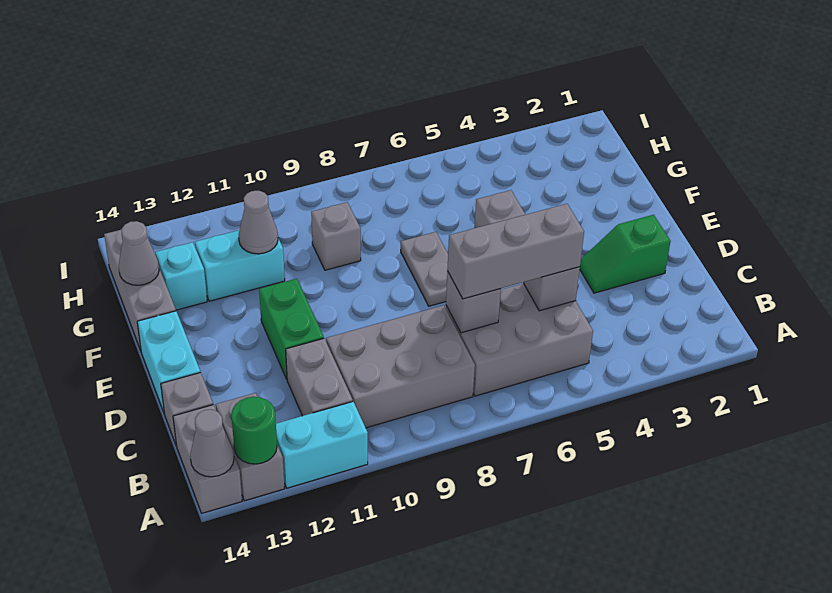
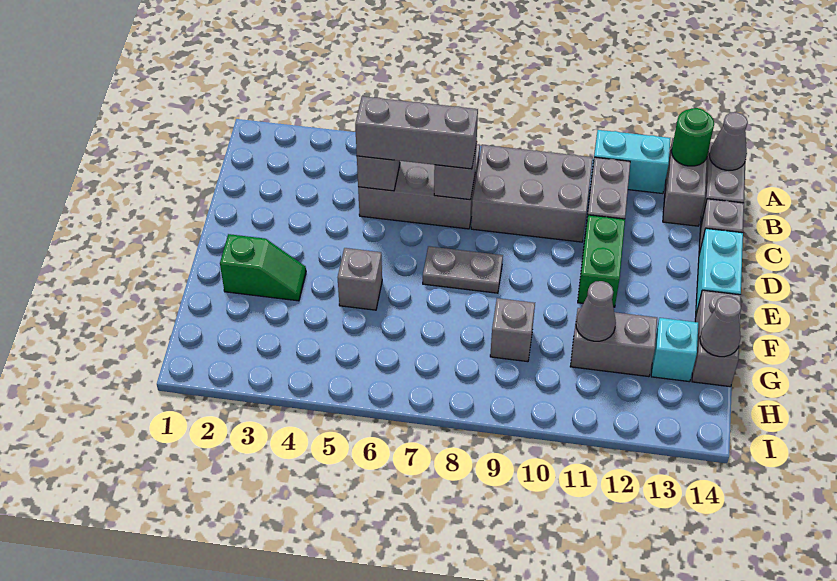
green slope D2:D3 level 1 top 2 -> green slope F2:F3 level 1 top 2
grey plate E7:F7 level 1 -> grey plate E7:E8 level 1
grey brick F14:H14 level 1 -> grey brick F14:G14 level 1
cyan brick G11:G12 level 1 -> grey brick G11:G12 level 1

